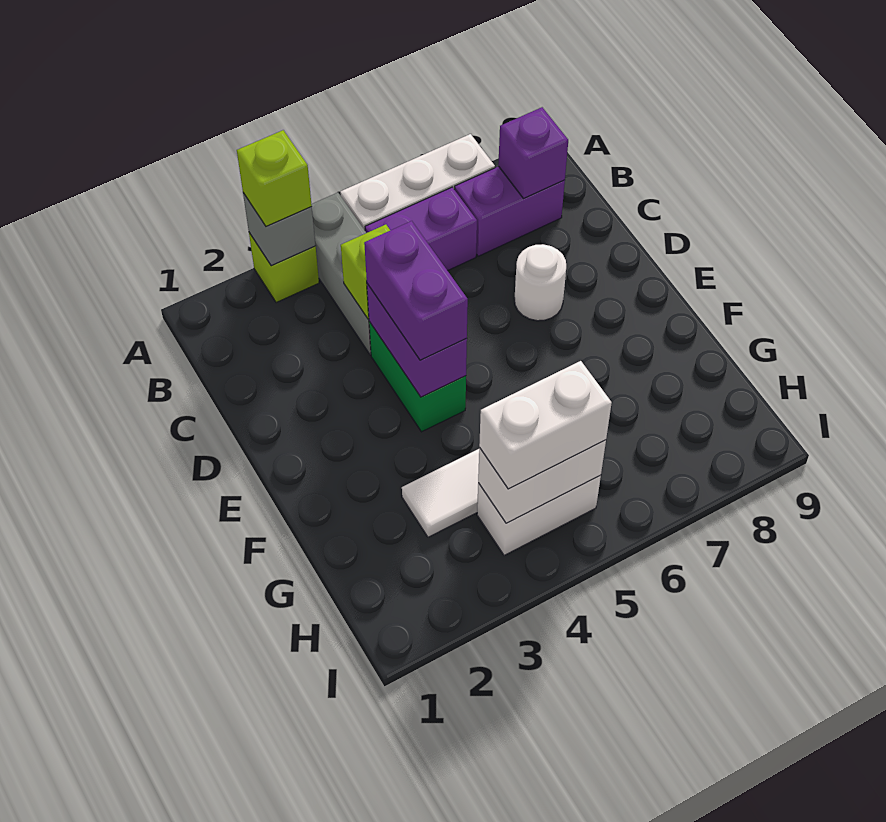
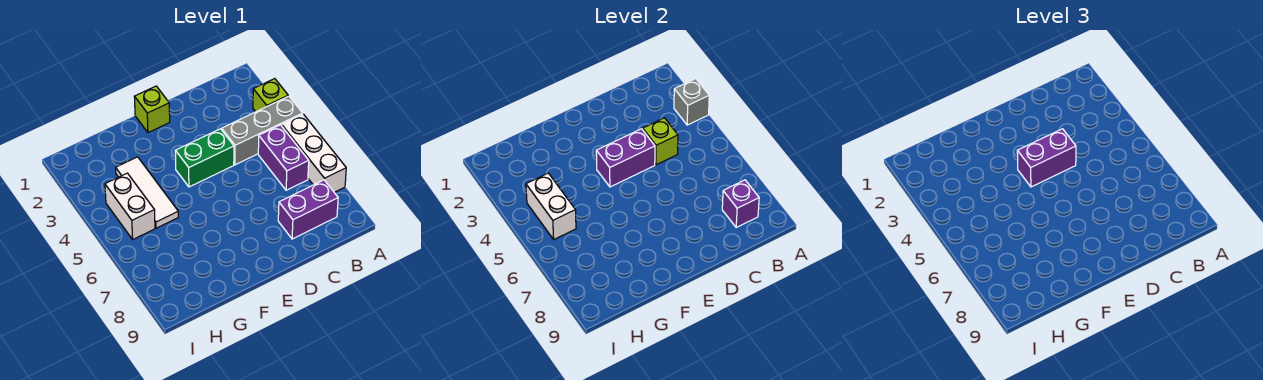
lime brick A3 level 3 -> lime brick E1 level 1
purple brick B7:B8 level 1 -> purple brick B8:C8 level 1
white round brick D7 level 1 -> none
white brick H4:H5 level 3 -> none

